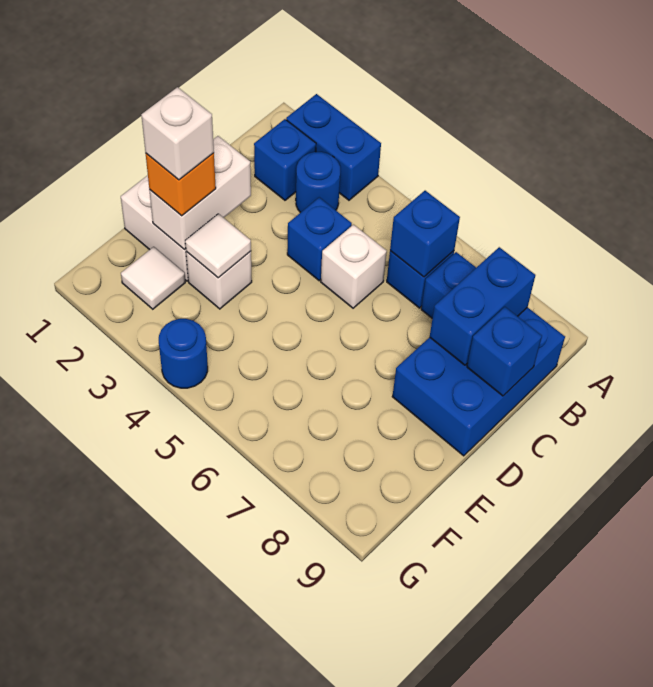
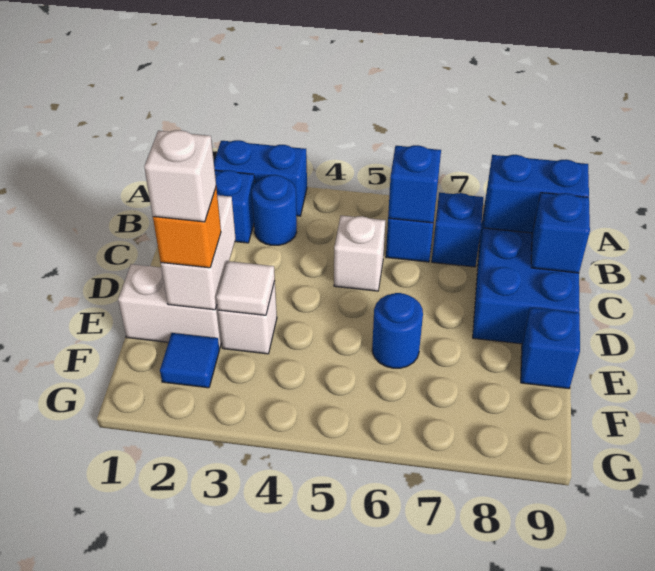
blue brick B8:C8 level 2 -> blue brick B8:B9 level 2
blue brick C4 level 1 -> blue brick E9 level 1
white tile F2 level 1 -> blue tile F2 level 1
blue round brick G4 level 1 -> blue round brick E6 level 1

